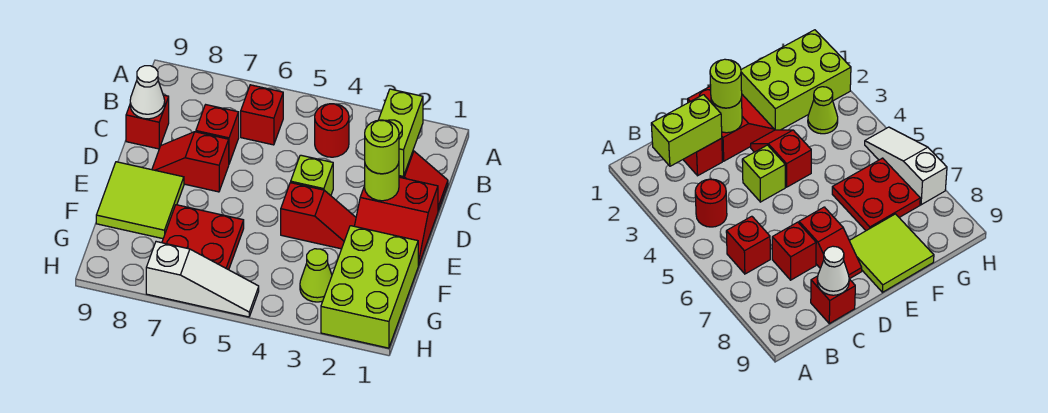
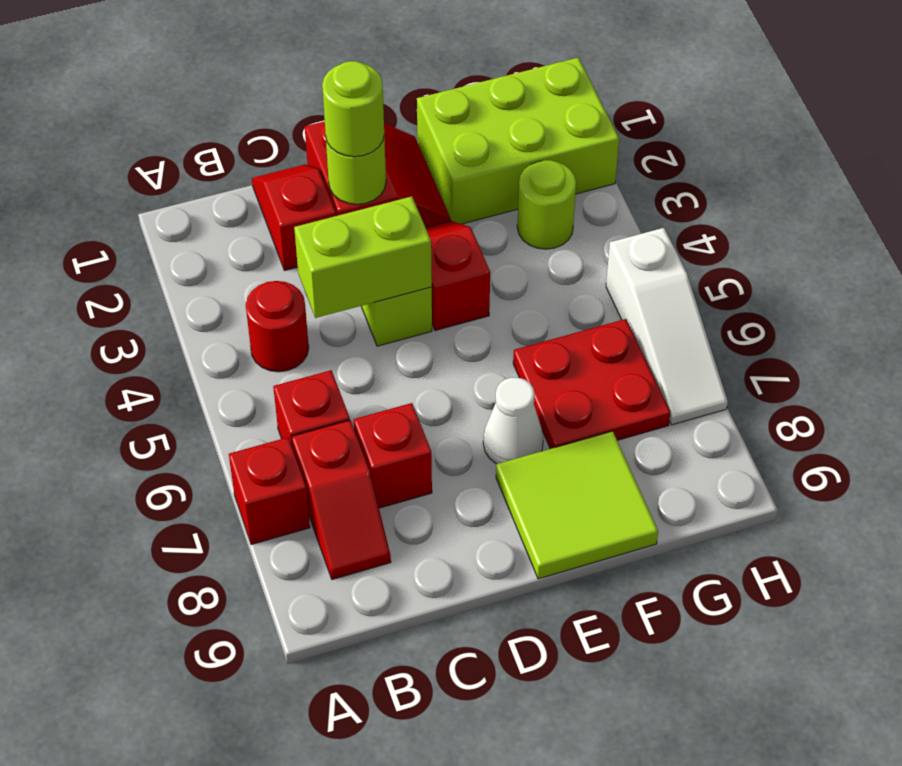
lime brick B2:C2 level 2 -> lime brick C4:D4 level 2
red brick C9 level 1 -> red brick A7 level 1
white cone C9 level 2 -> white cone E7 level 1
red slope D7:D8 level 1 top 7 -> red slope B7:B8 level 1 top 7
lime cone G3 level 1 -> lime round brick G3 level 1
white slope H5:H7 level 1 top 7 -> white slope H5:H7 level 1 top 5

